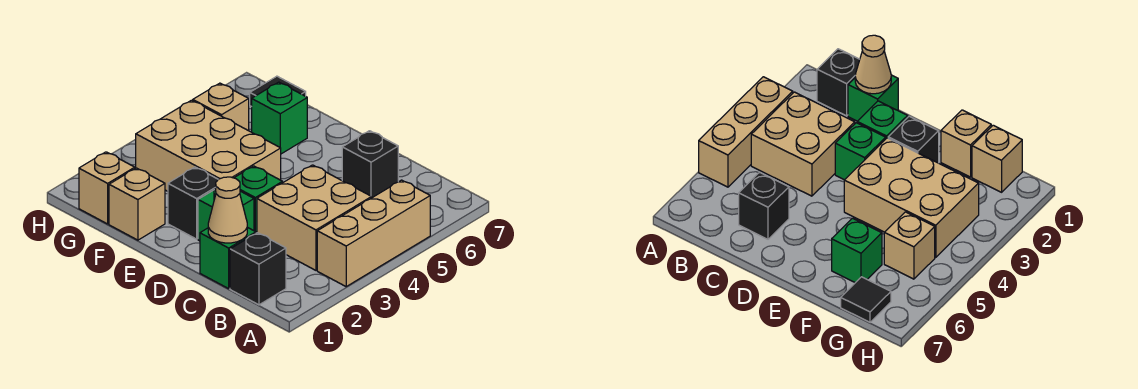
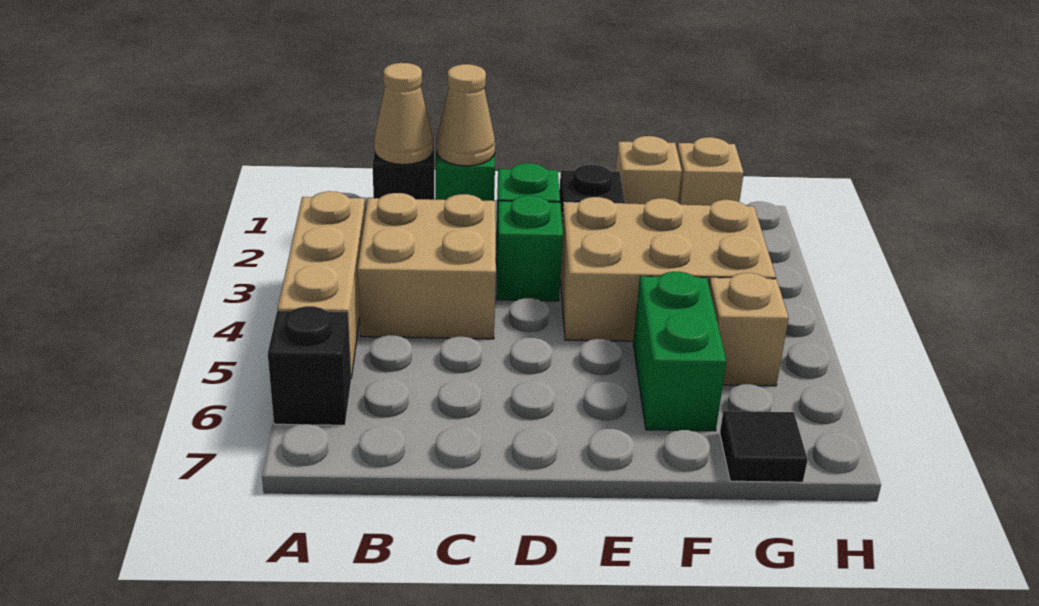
none -> tan cone B1 level 2
black brick C6 level 1 -> black brick A6 level 1
green brick F6 level 1 -> green brick F5:F6 level 1

